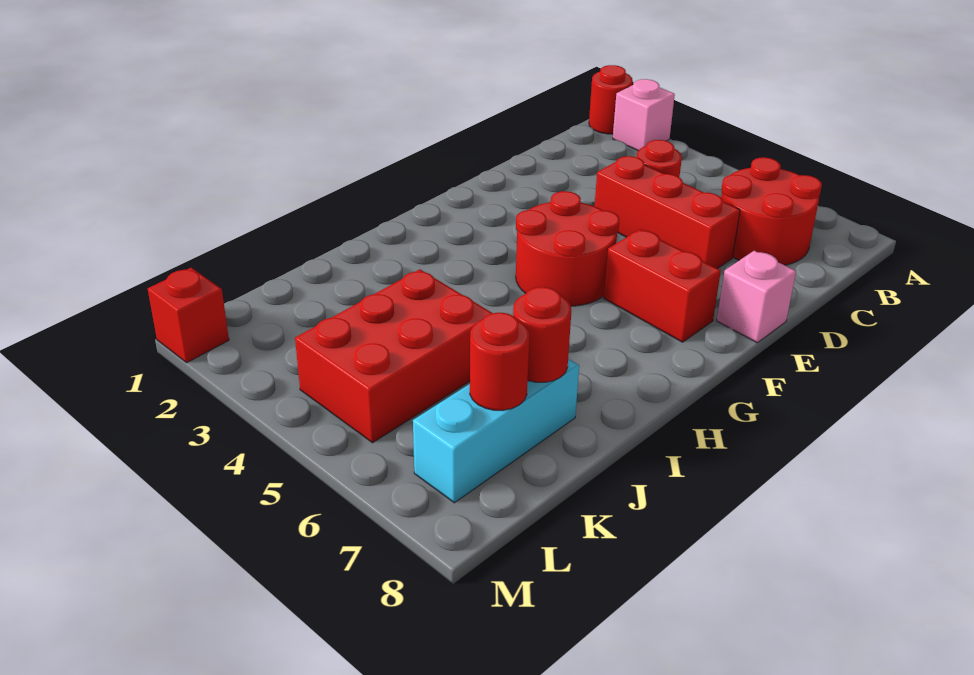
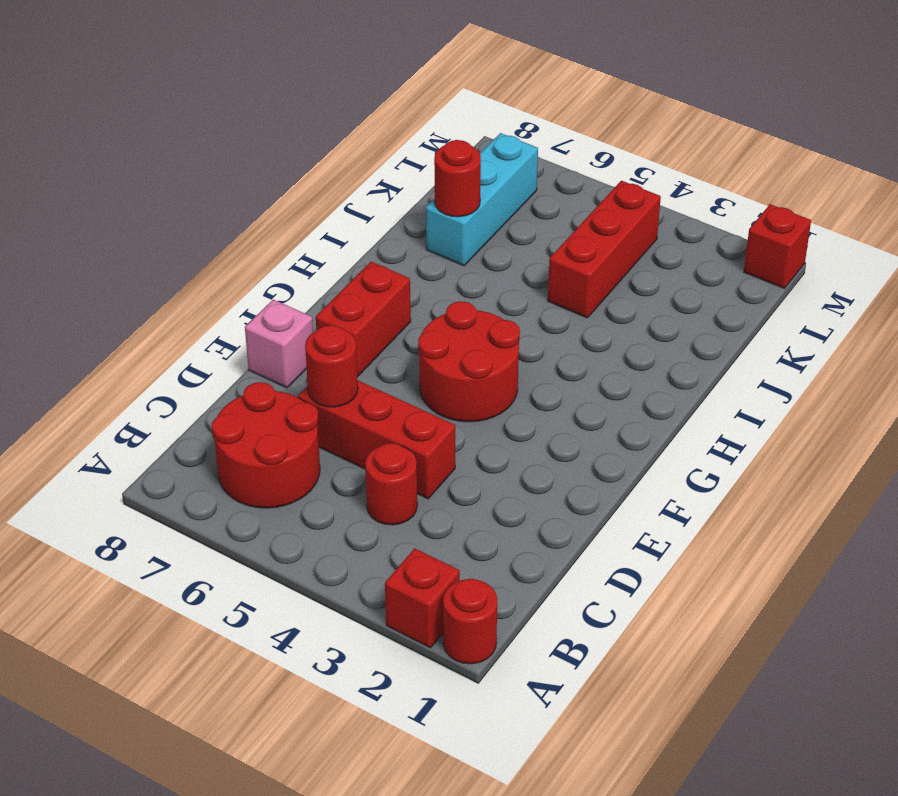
pink brick A2 level 1 -> red brick A2 level 1
red brick F6:F7 level 1 -> red brick F7:G7 level 1
red brick J4:L5 level 1 -> red brick J4:L4 level 1
red round brick K7 level 2 -> red round brick D6 level 2

